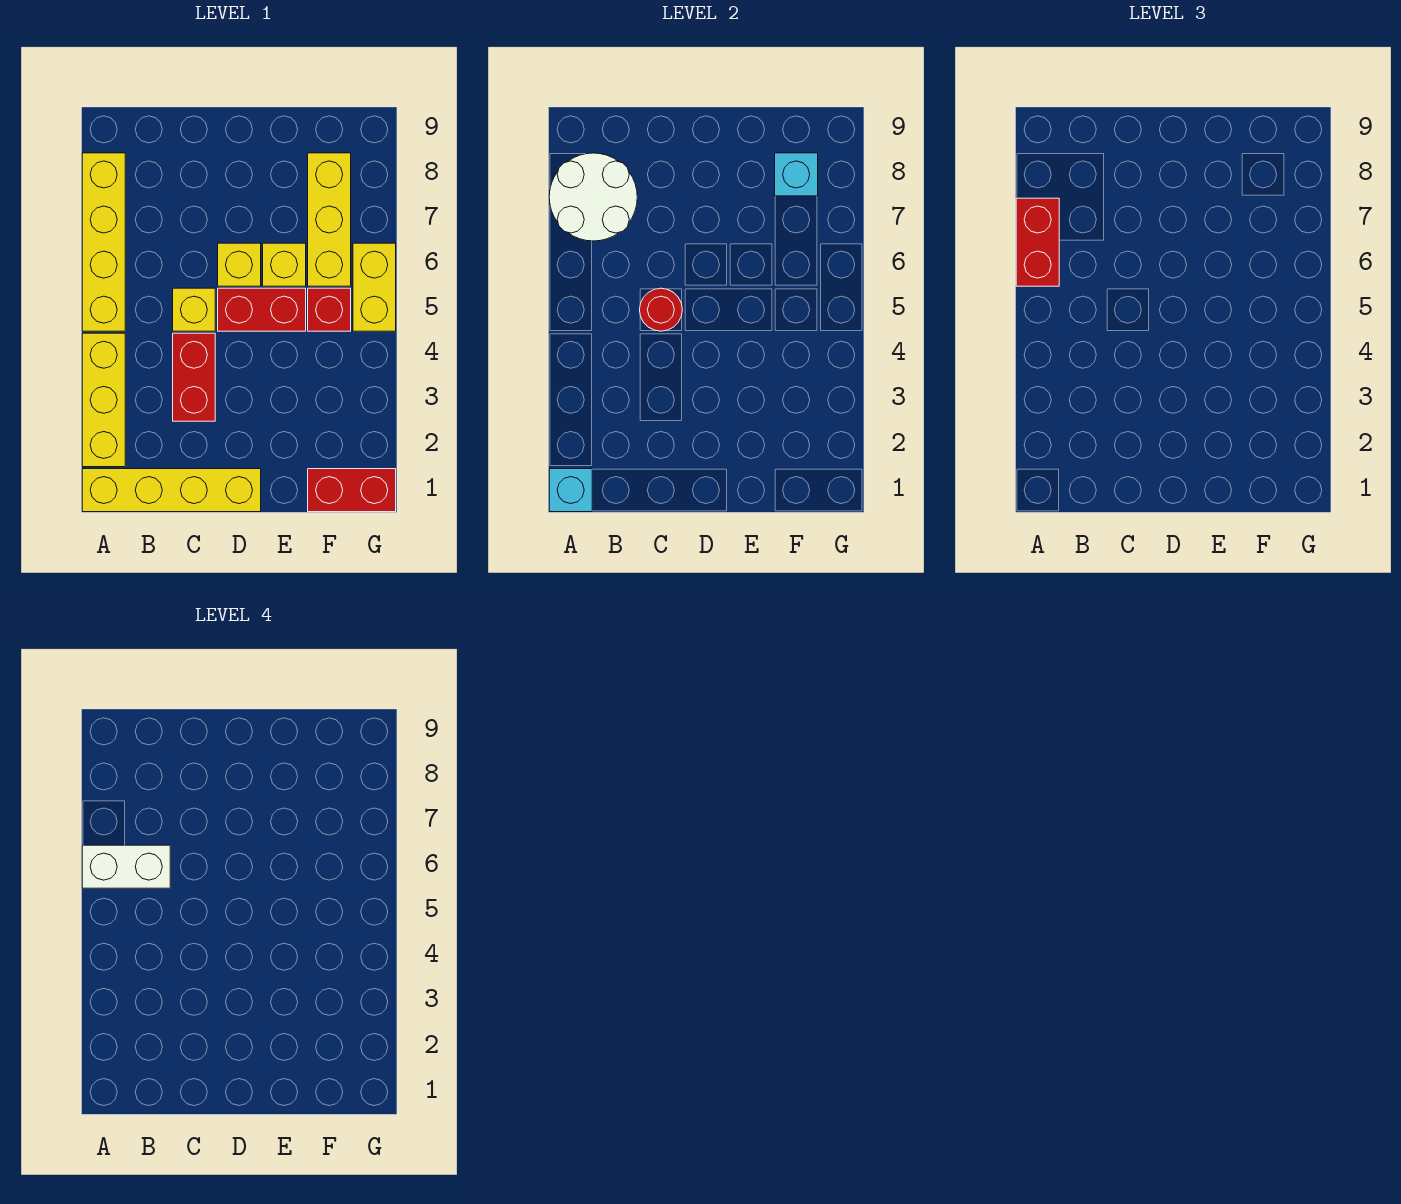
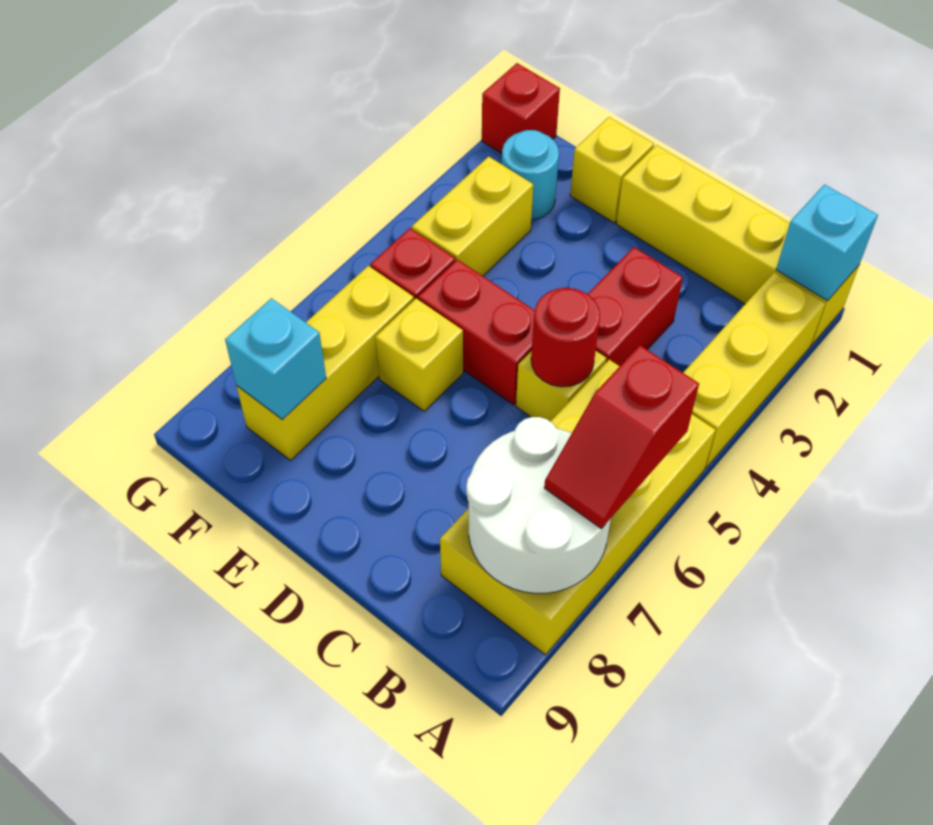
yellow brick A5:A8 level 1 -> yellow brick A5:B8 level 1
red brick A6:A7 level 3 -> red slope A6:A7 level 3 top 6
white brick A6:B6 level 4 -> none
yellow brick D6 level 1 -> yellow brick E1 level 1
red brick F1:G1 level 1 -> red brick G1 level 1
none -> cyan round brick F2 level 1
yellow brick G5:G6 level 1 -> yellow brick F3:F4 level 1

